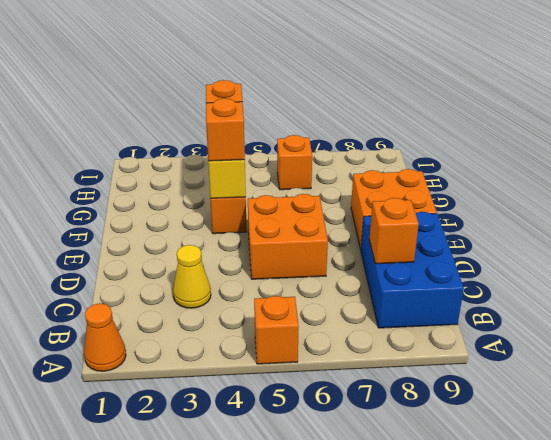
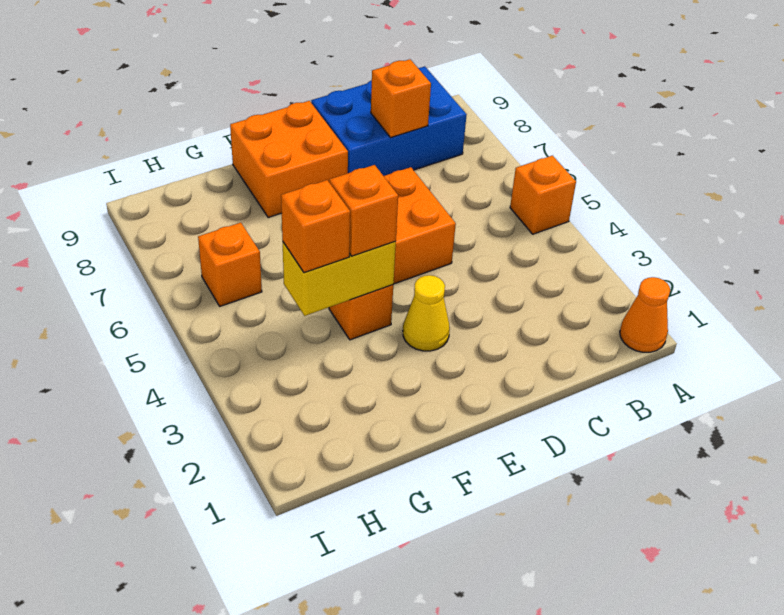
yellow cone C3 level 1 -> yellow cone E3 level 1

